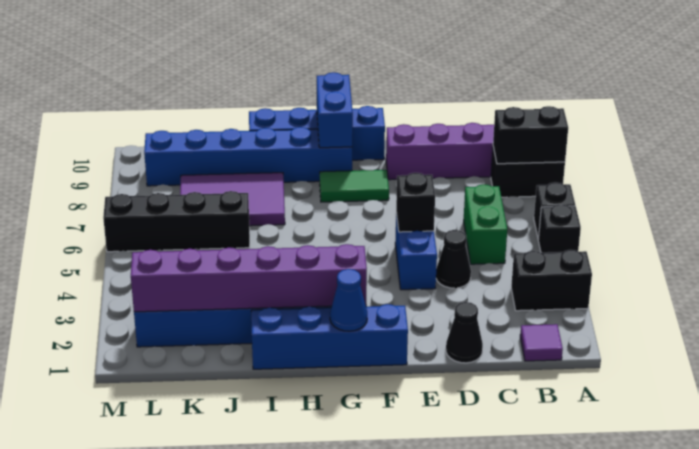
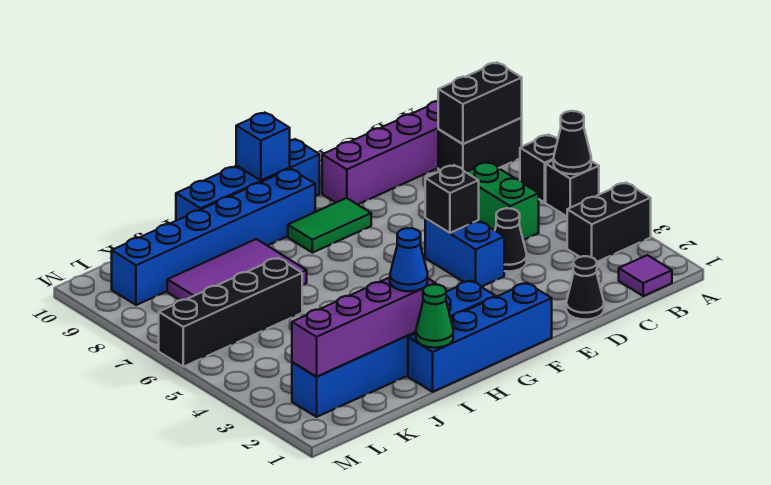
none -> black cone A5 level 2
blue cone G1 level 2 -> blue cone I2 level 3
purple brick G2:L2 level 2 -> purple brick I2:L2 level 2
blue brick G9:G10 level 2 -> blue brick G10 level 2
none -> green cone I1 level 2

